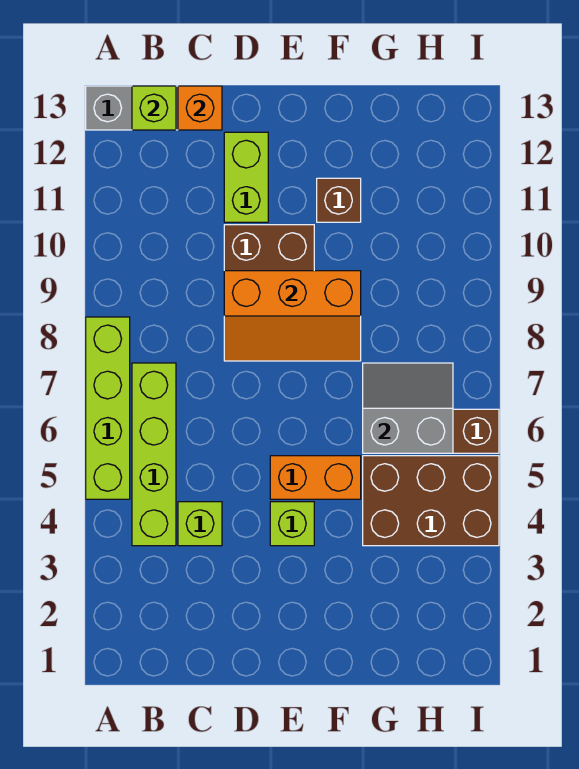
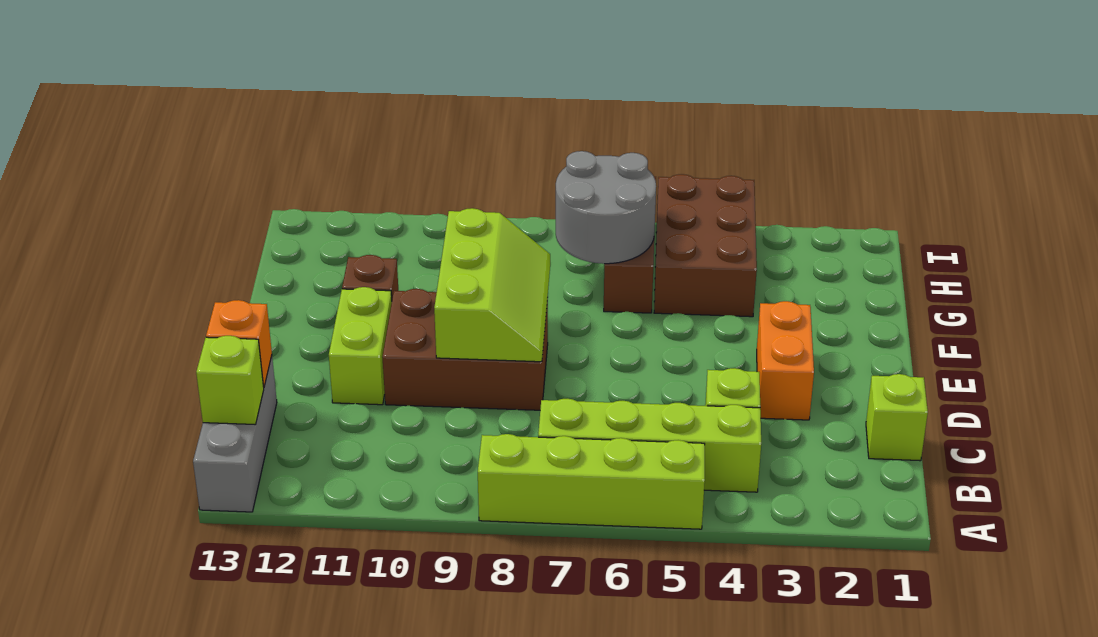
orange slope D8:F9 level 2 top 9 -> lime slope D8:F9 level 2 top 9
lime brick D11:D12 level 1 -> lime brick D11:E11 level 1
lime brick E4 level 1 -> lime brick C1 level 1
orange brick E5:F5 level 1 -> orange brick D3:E3 level 1
grey slope G6:H7 level 2 top 6 -> grey round brick G6:H7 level 2

